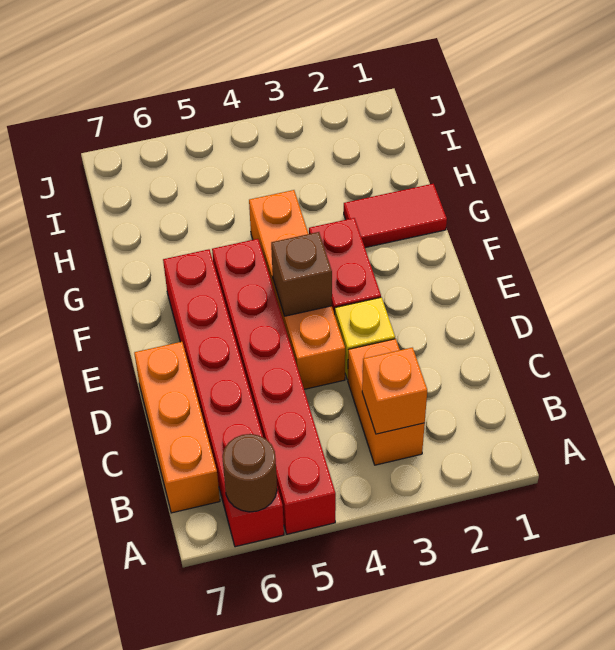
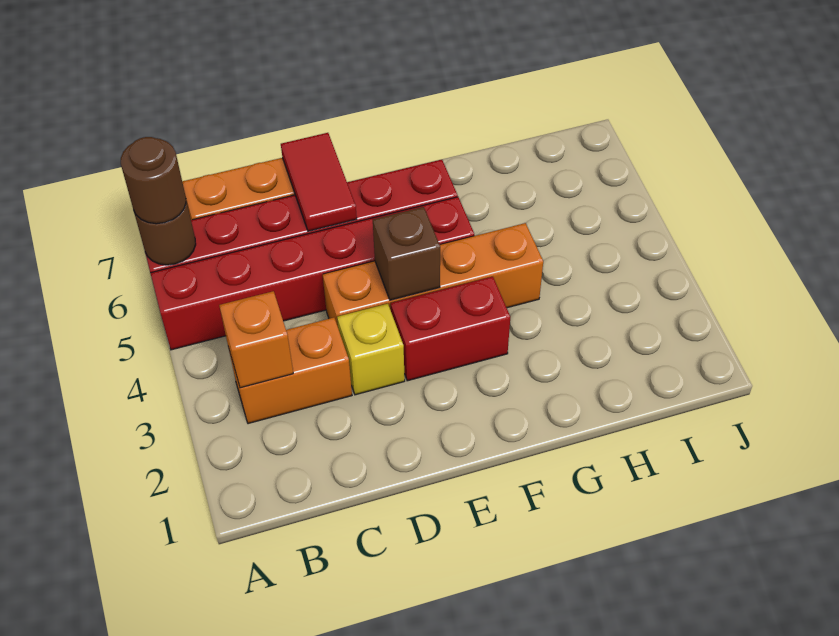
none -> brown round brick A6 level 3
red tile G1:G2 level 1 -> red tile D6:D7 level 2

